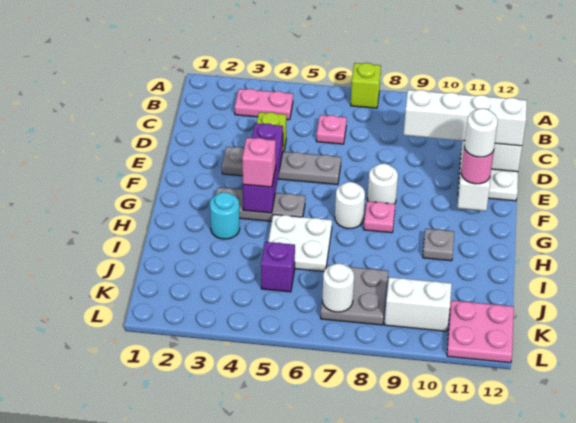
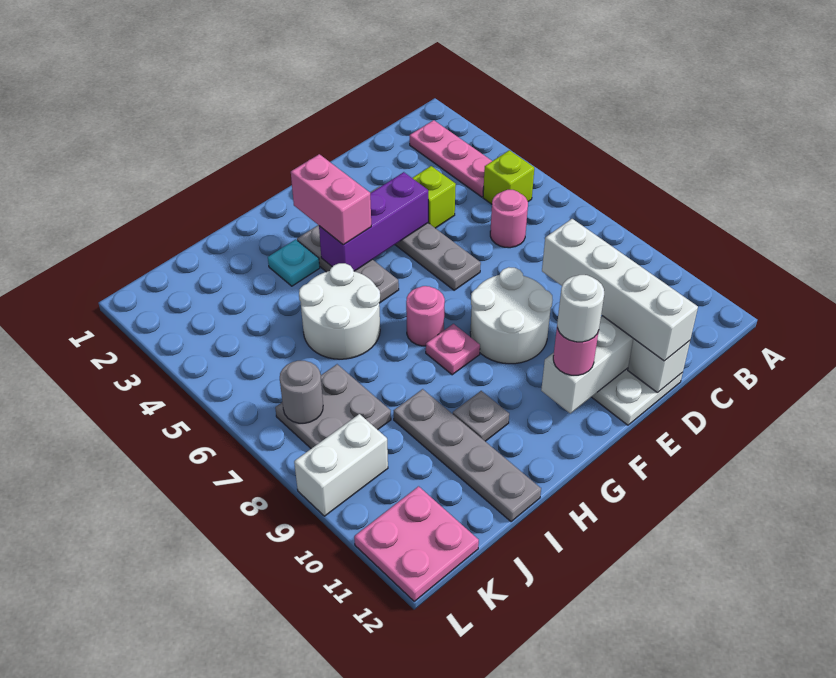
lime brick A7 level 1 -> lime brick B5 level 1
pink plate B3:B4 level 1 -> pink plate B2:B4 level 1
pink plate C6 level 1 -> pink round brick C6 level 1
white round brick F8 level 1 -> white round brick E8:F9 level 1
pink brick G4 level 3 -> pink brick G3:G4 level 3
white round brick G7 level 1 -> pink round brick G7 level 1
cyan round brick H3 level 1 -> cyan plate H3 level 1
white plate H5:I6 level 1 -> white round brick H5:I6 level 1
none -> grey plate I9:I12 level 1
purple brick J5 level 1 -> none
white round brick K7 level 2 -> grey round brick K7 level 2
white brick K9:K10 level 1 -> white brick K9:L9 level 1

